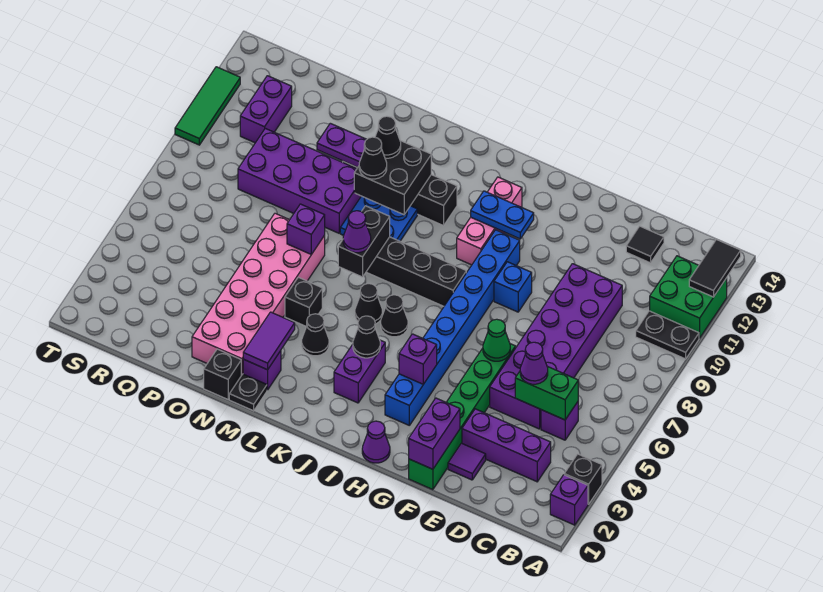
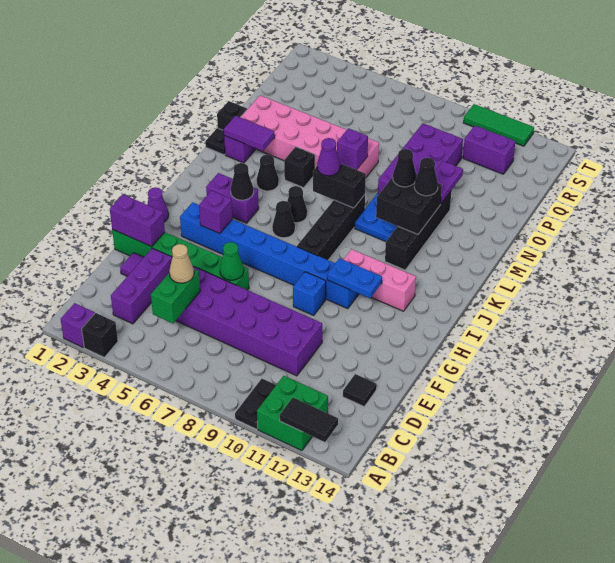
purple brick C5 level 1 -> none
purple cone D5 level 3 -> tan cone D5 level 3
blue plate H11:I11 level 2 -> blue plate H10:H11 level 2

